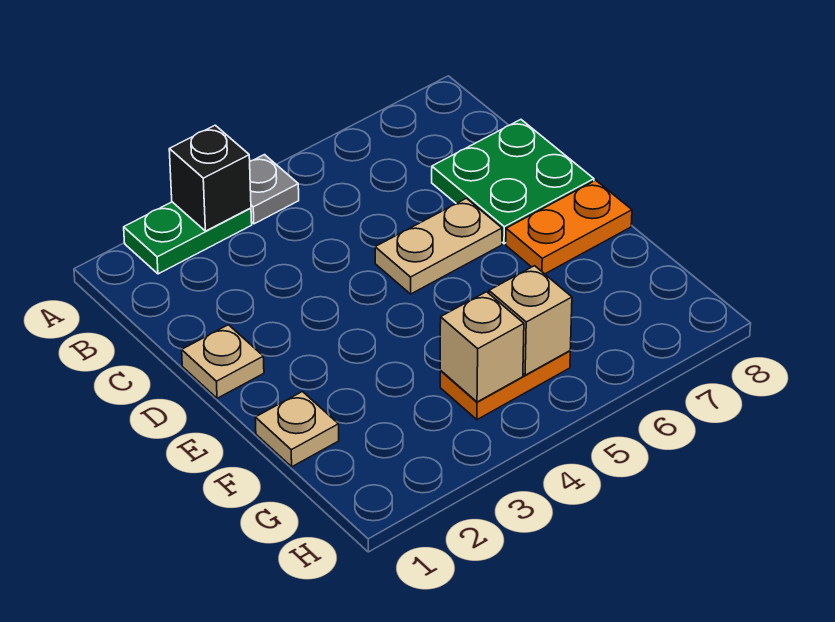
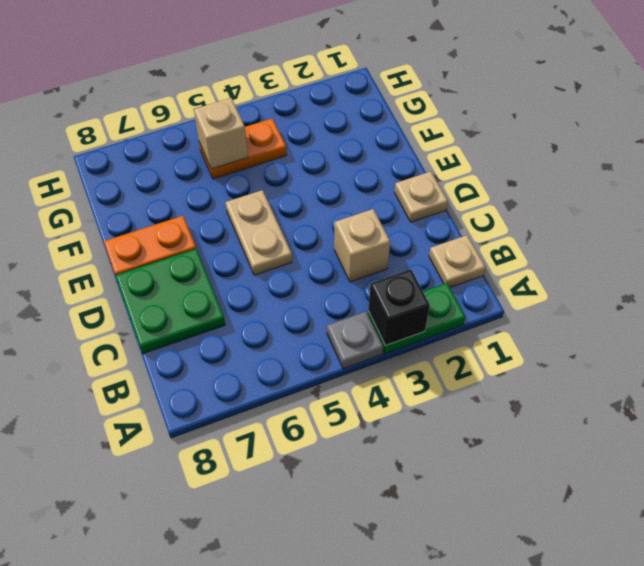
tan plate D5:D6 level 1 -> tan plate D5:E5 level 1
tan plate F1 level 1 -> tan plate B1 level 1
tan brick G4 level 2 -> tan brick C3 level 1

